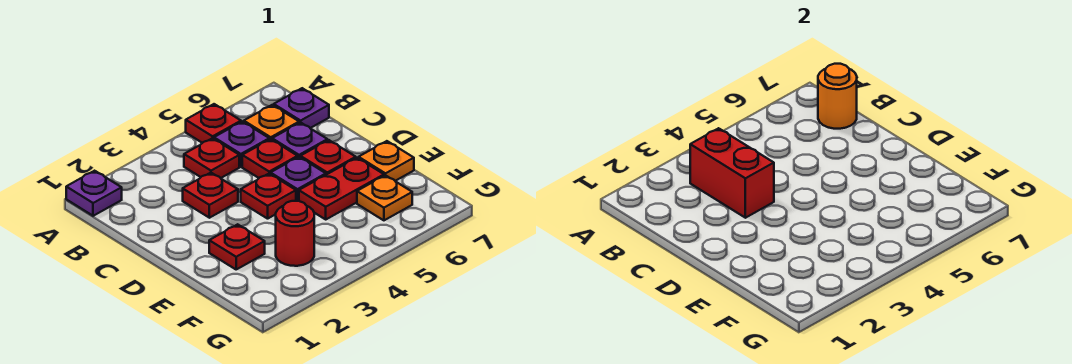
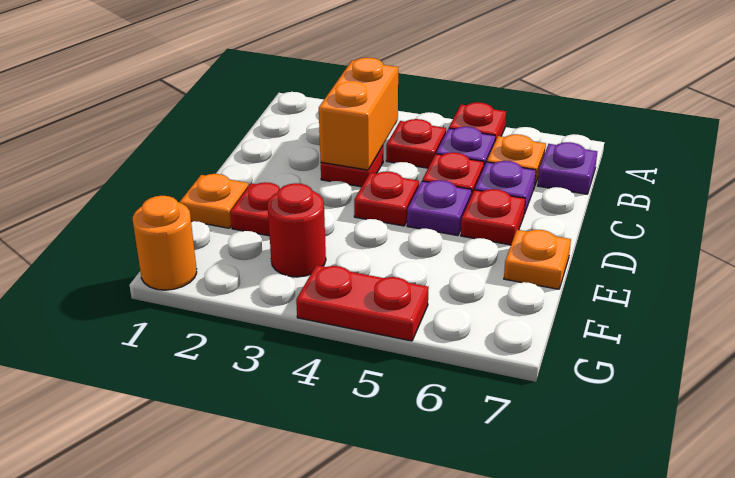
purple plate A1 level 1 -> none
red brick B3:C3 level 2 -> orange brick B3:C3 level 2
orange round brick B7 level 2 -> orange round brick G1 level 1
red plate E5:E6 level 1 -> red plate G4:G5 level 1
orange plate F6 level 1 -> orange plate E1 level 1

